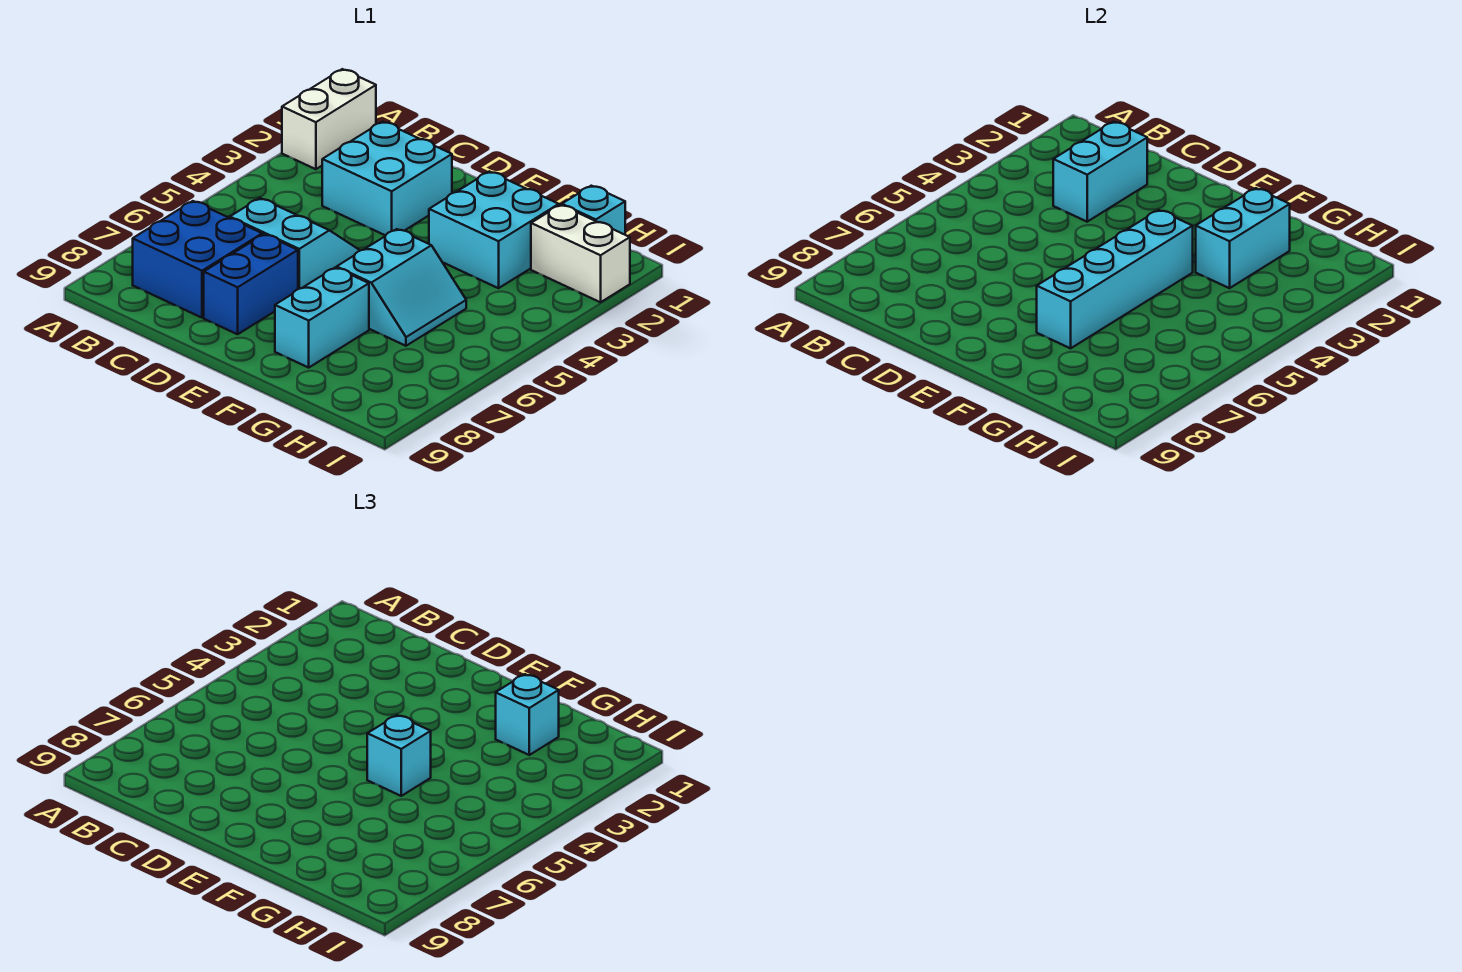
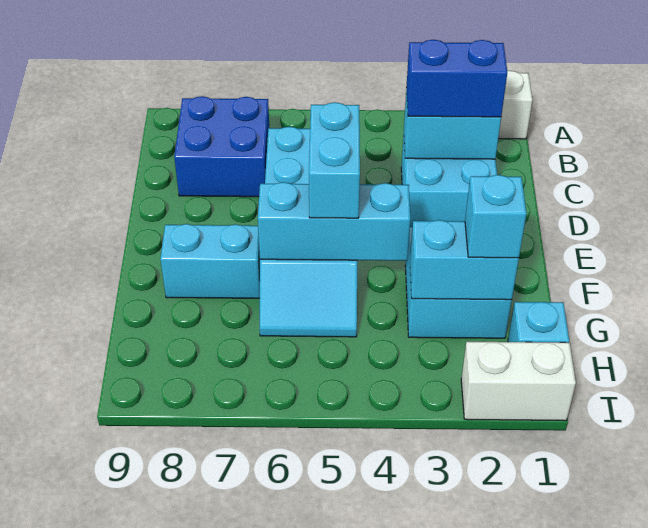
blue brick D7:D8 level 1 -> blue brick C2:C3 level 3
cyan brick F4:F7 level 2 -> cyan brick F4:F6 level 2
cyan brick F5 level 3 -> cyan brick E5:F5 level 3
white brick H2:I2 level 1 -> white brick I1:I2 level 1

